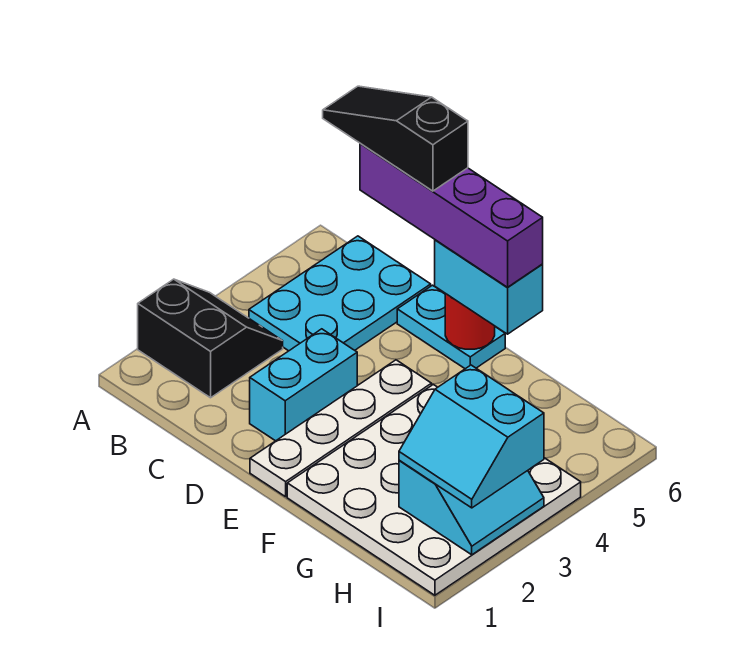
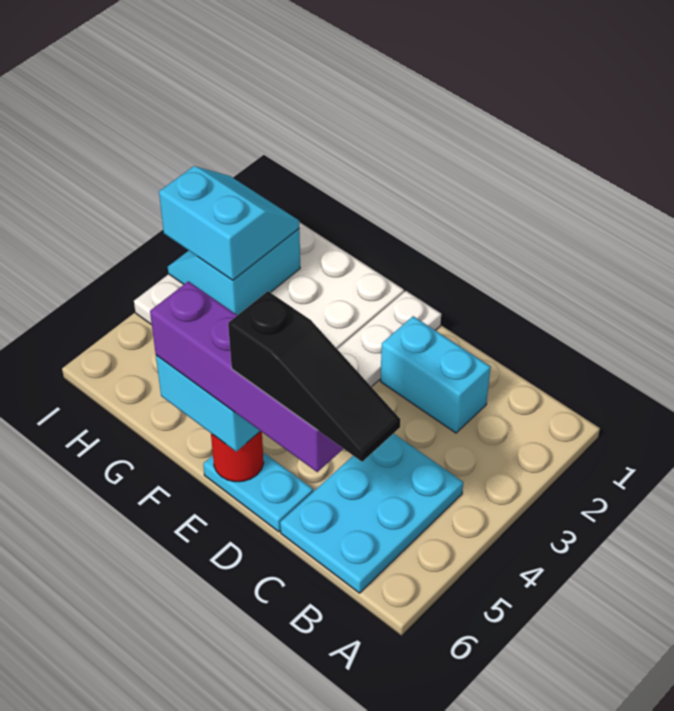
black slope A2:B3 level 1 top 2 -> none
cyan brick D2:D3 level 1 -> cyan brick C2:D2 level 1

